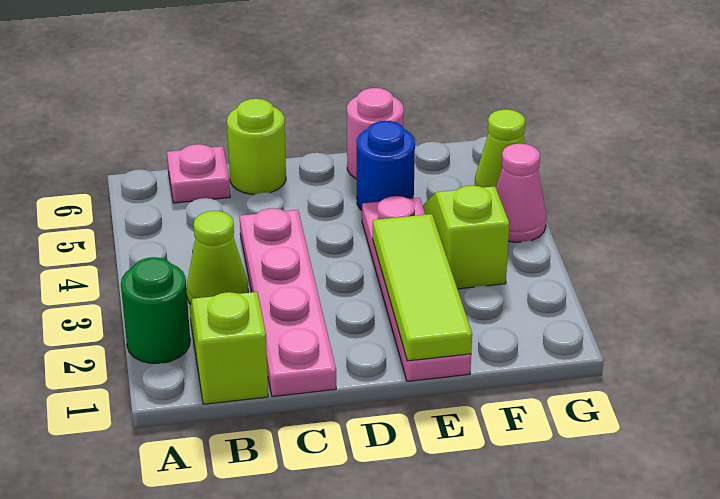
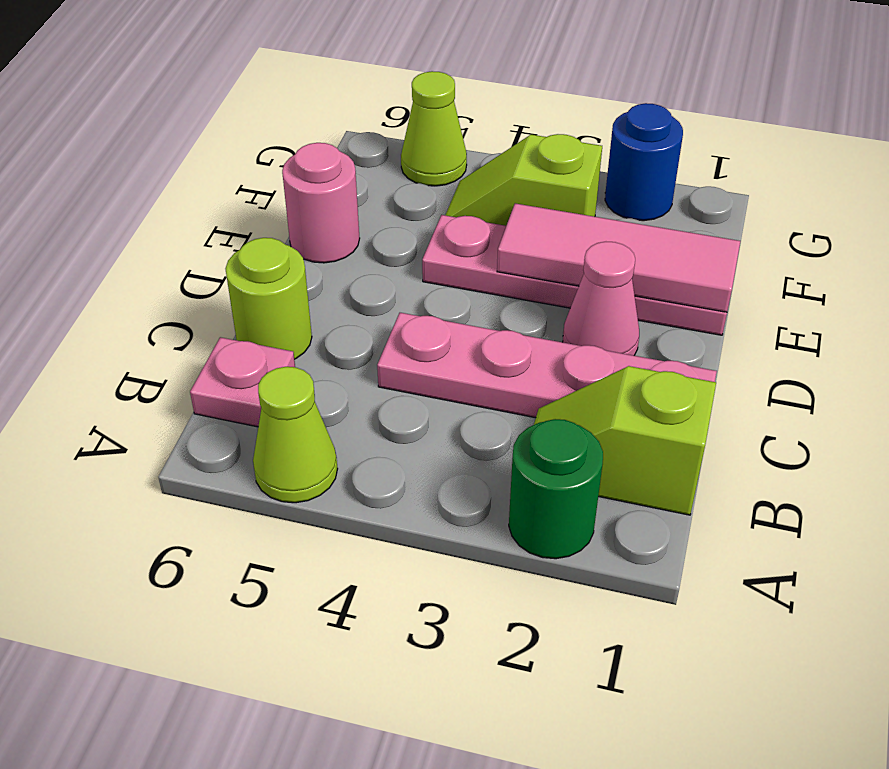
lime cone B3 level 1 -> lime cone A5 level 1
lime tile E1:E3 level 2 -> pink tile E1:E3 level 2
blue round brick E5 level 1 -> blue round brick G2 level 1
pink cone G4 level 1 -> pink cone D2 level 1

